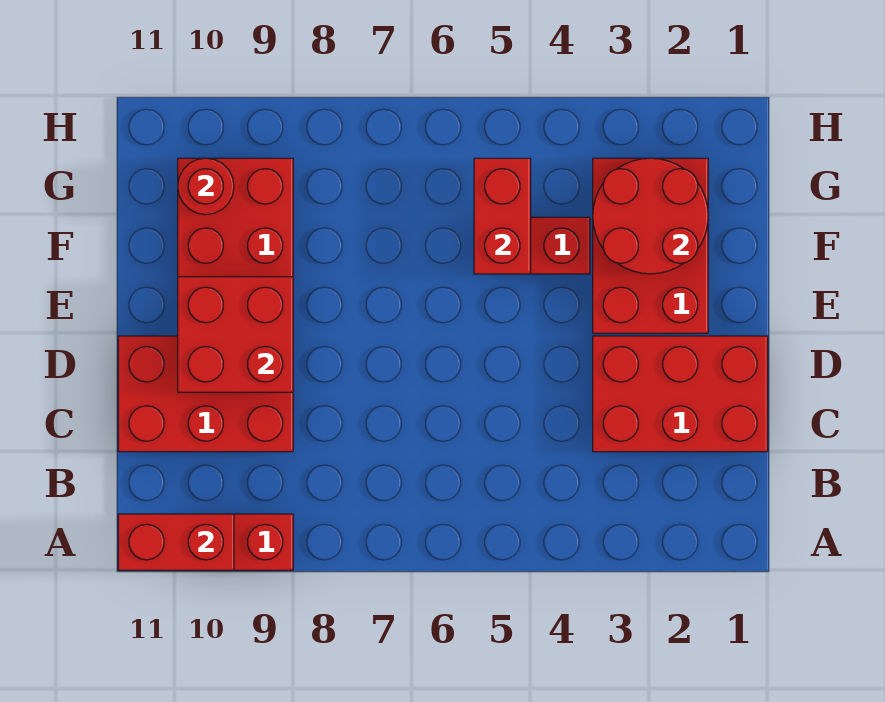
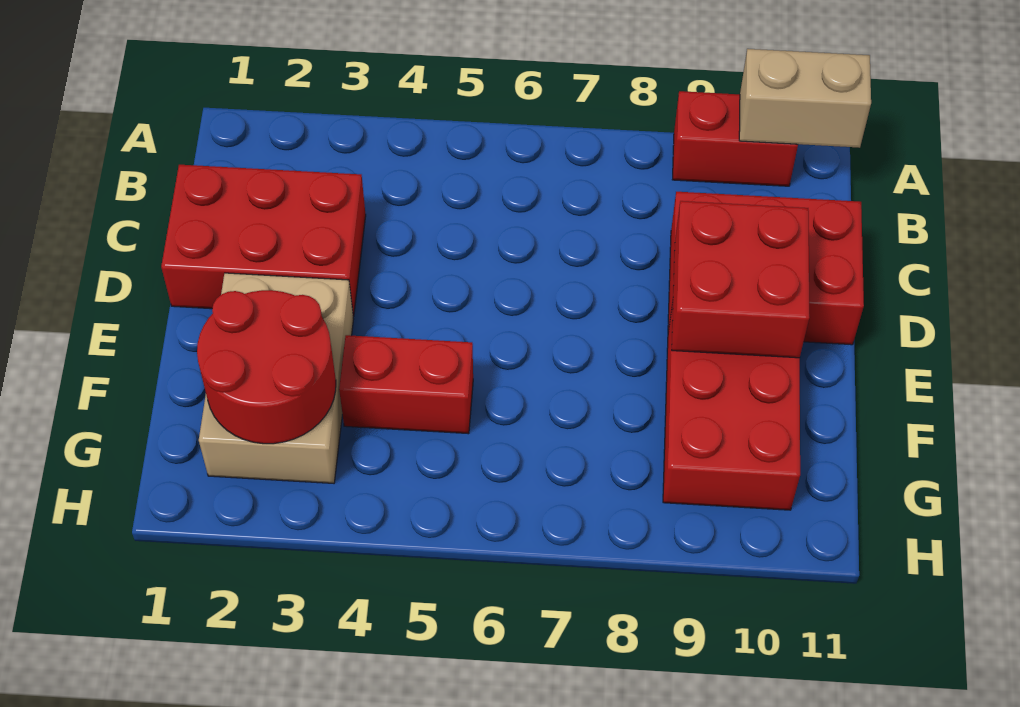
red brick A10:A11 level 2 -> tan brick A10:A11 level 2
red brick E2:G3 level 1 -> tan brick E2:G3 level 1
red brick F5:G5 level 2 -> none
red round brick G10 level 2 -> none

